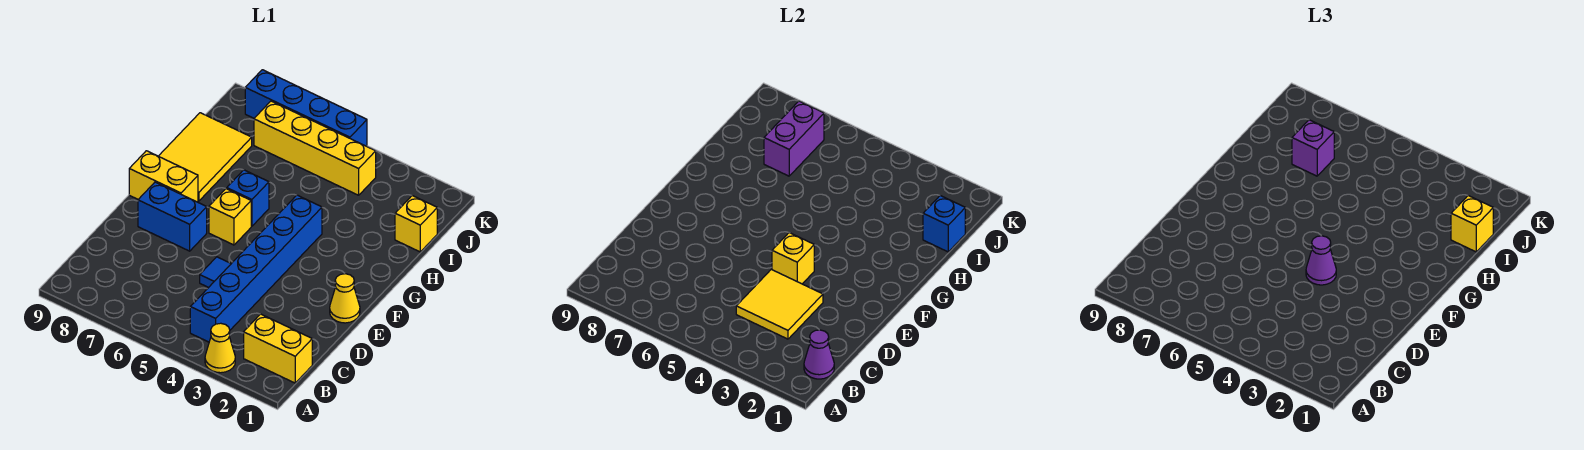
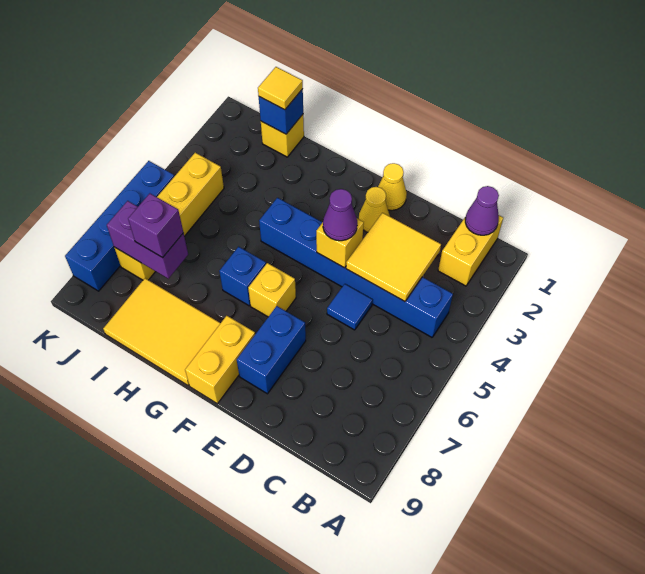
yellow cone A3 level 1 -> yellow cone E2 level 1
yellow brick I1 level 3 -> yellow tile I1 level 3

